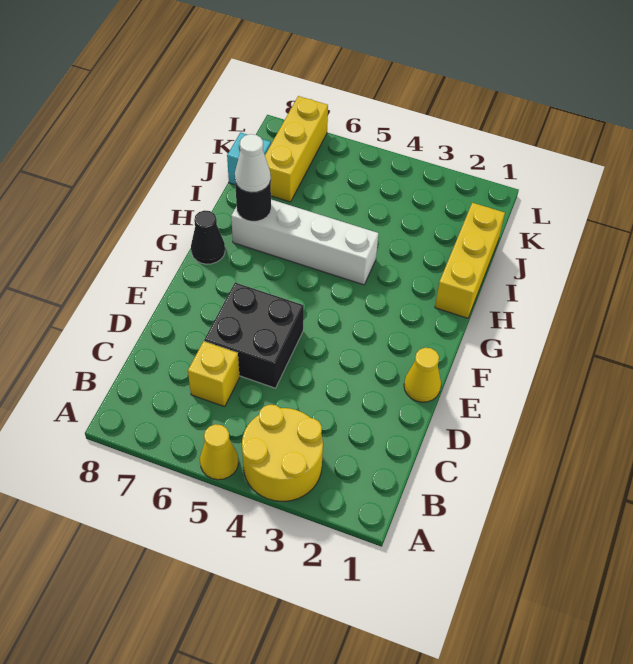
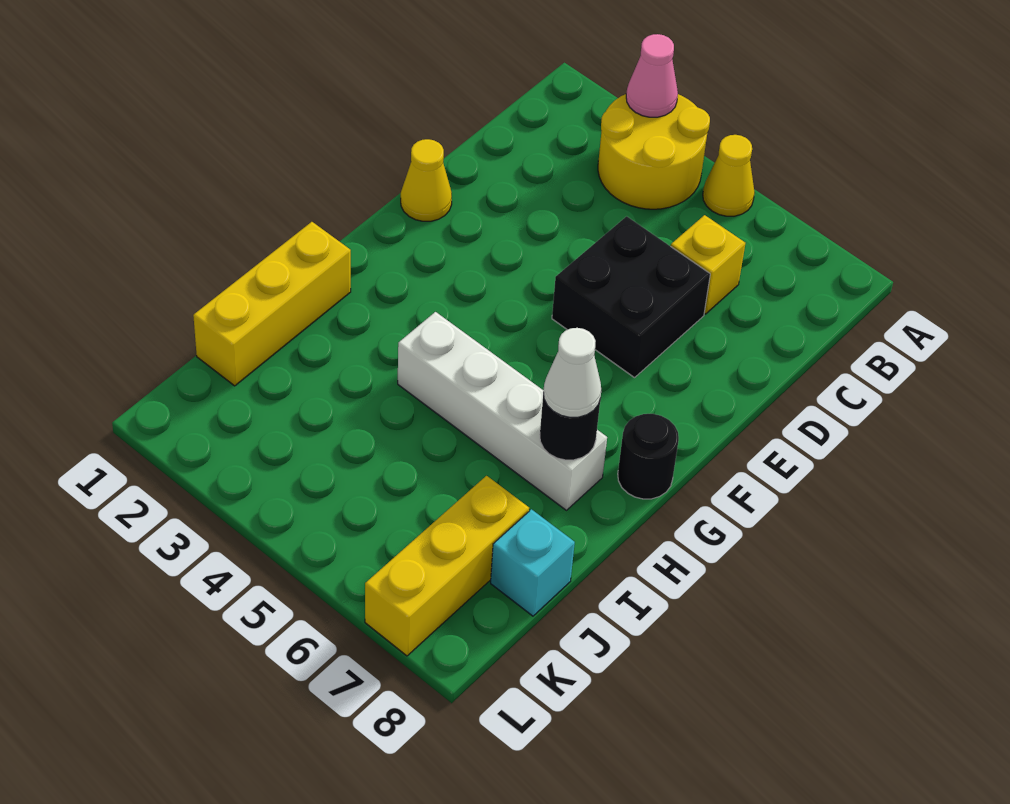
none -> pink cone A3 level 2
black cone G8 level 1 -> black round brick G8 level 1

